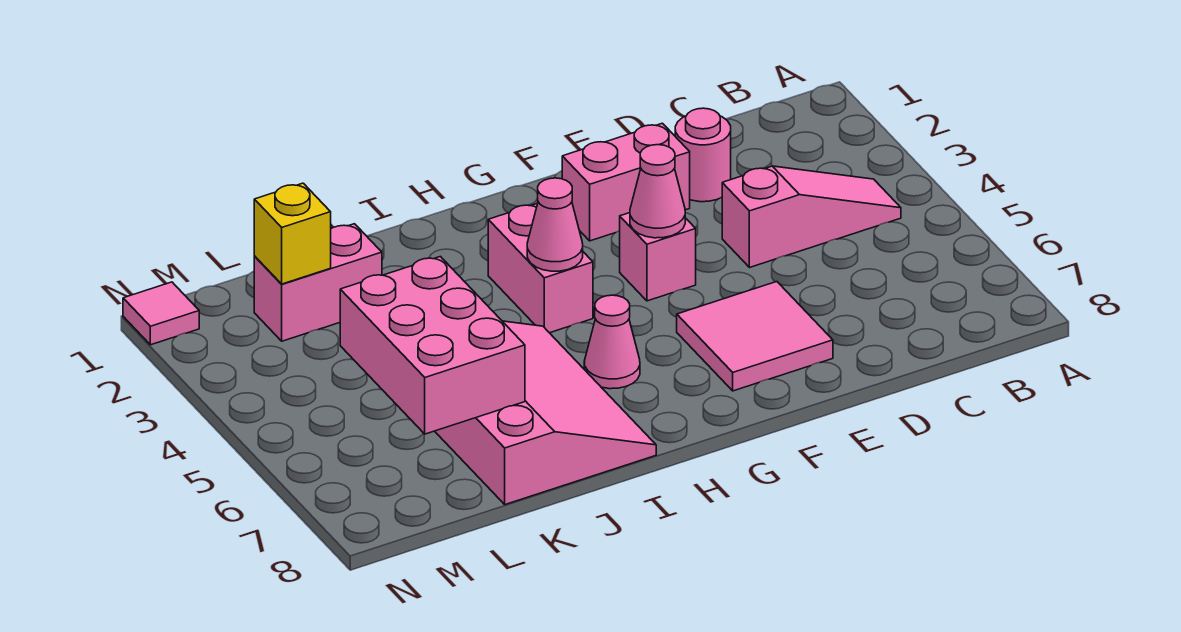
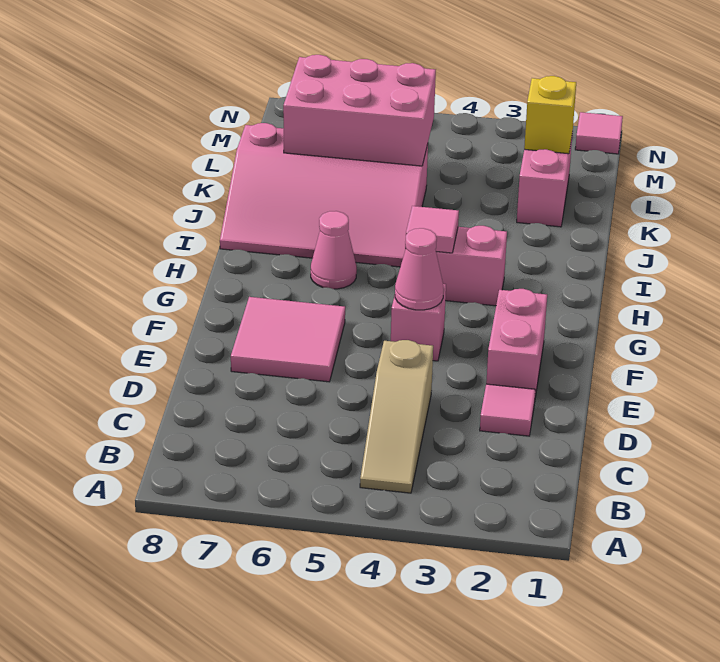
pink slope B4:D4 level 1 top D -> tan slope B4:D4 level 1 top D
pink round brick D2 level 1 -> pink tile D2 level 1
pink cone H4 level 2 -> pink tile H4 level 2

